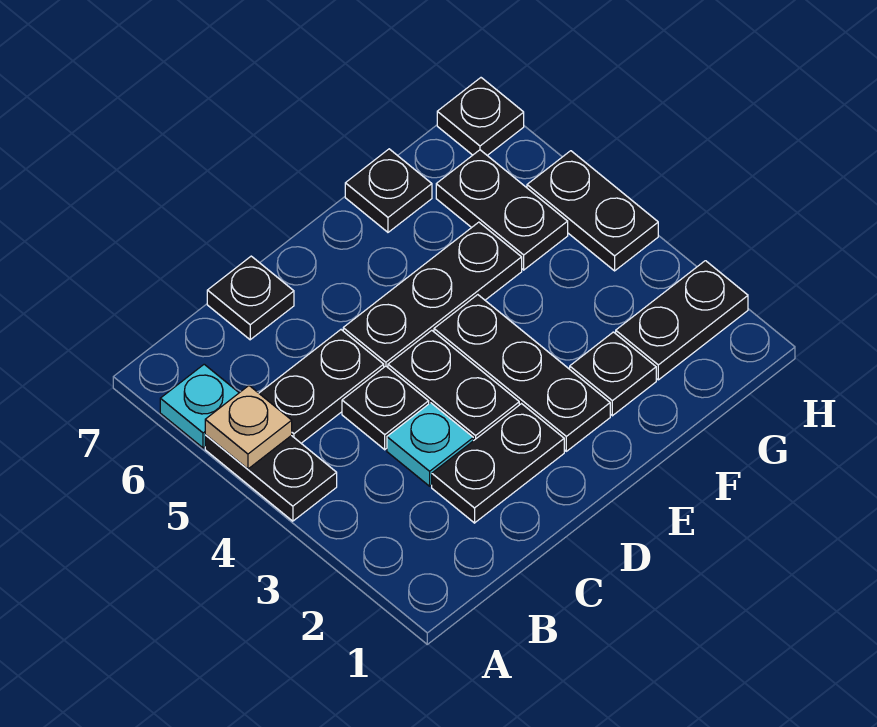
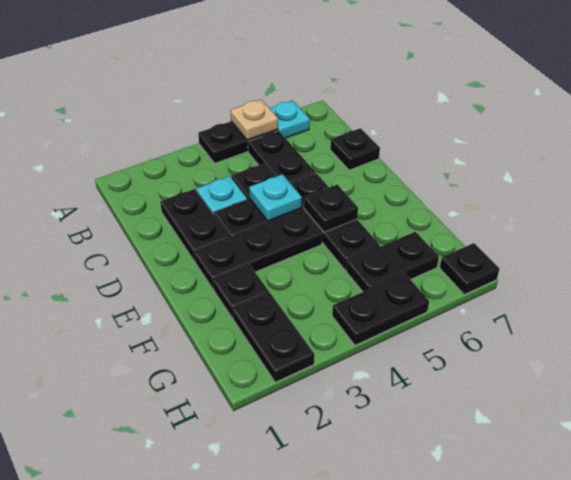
none -> cyan plate D4 level 2
black plate F7 level 1 -> black plate E5 level 2

